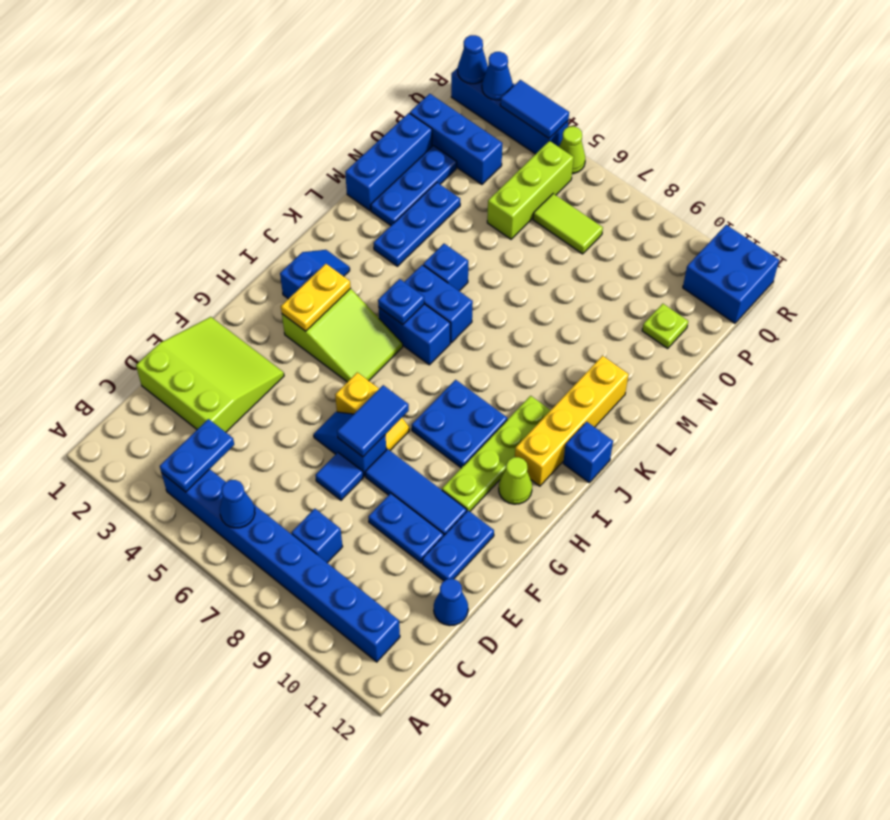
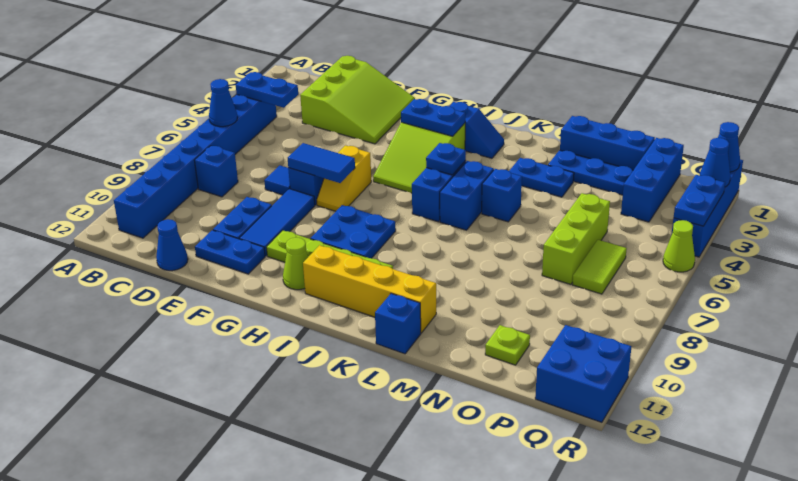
yellow plate H3:I3 level 2 -> blue plate H3:I3 level 2
blue brick J12 level 1 -> blue brick L12 level 1
blue plate L3:N3 level 1 -> blue plate L3:M3 level 1
lime brick O5:Q5 level 1 -> lime brick O5:O7 level 1
blue tile R3:R4 level 2 -> blue plate R3:R4 level 2

